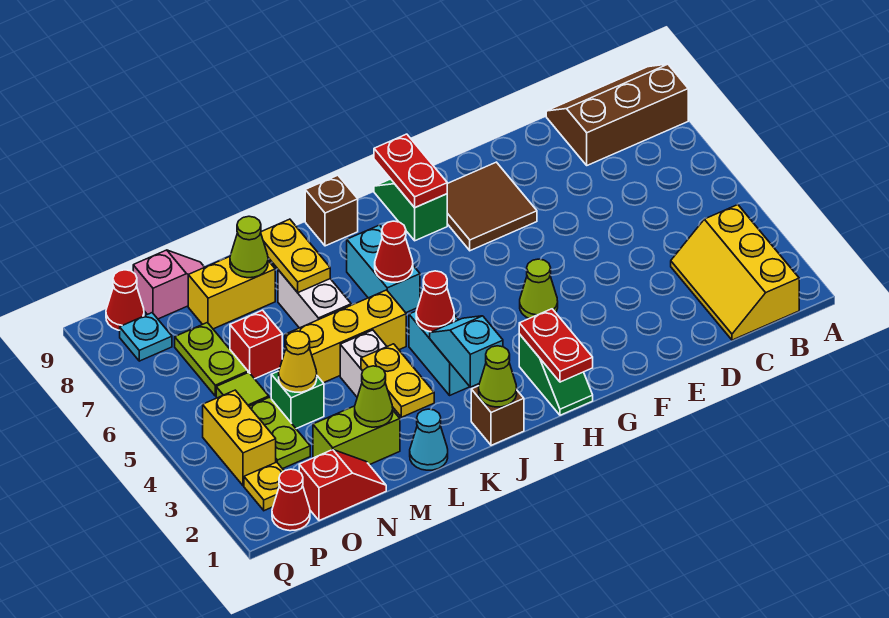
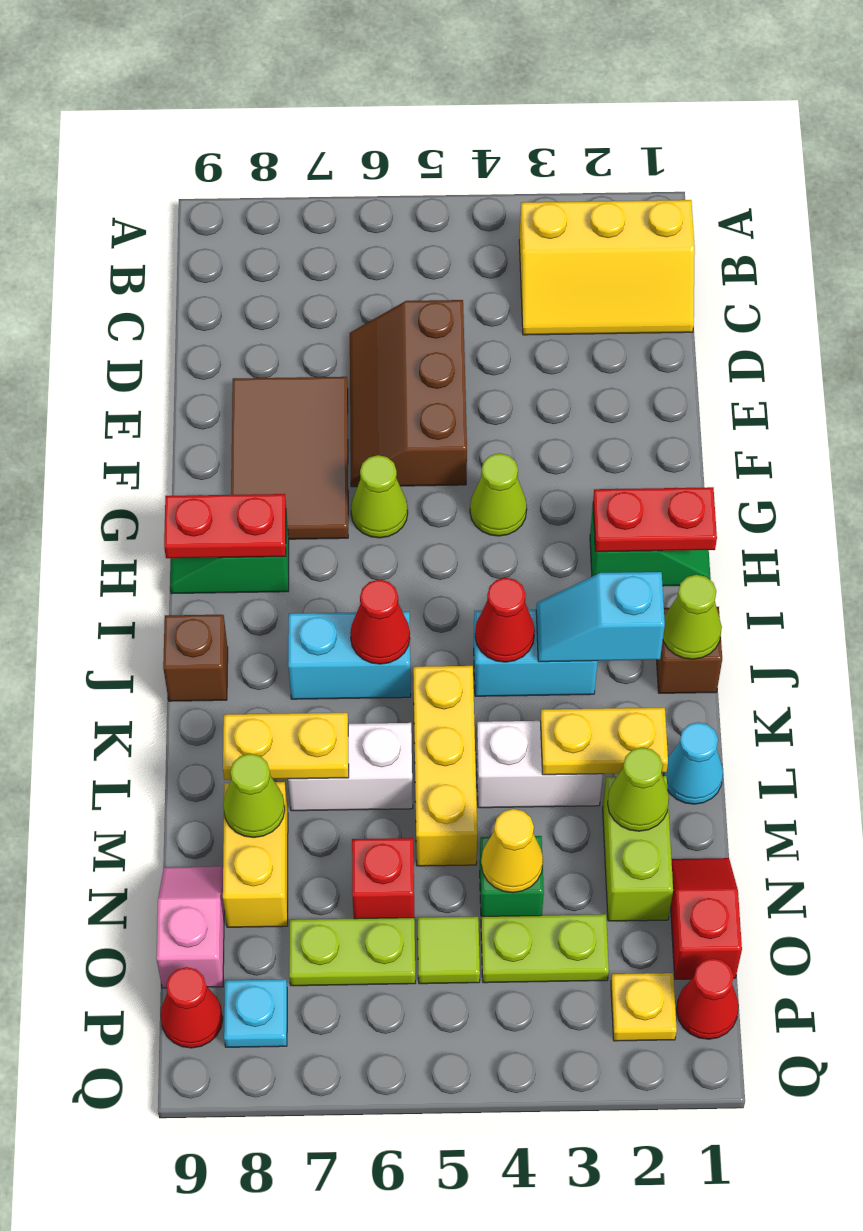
brown slope A8:C9 level 1 top 8 -> brown slope D5:F6 level 1 top 5
brown tile F7:G8 level 1 -> brown tile E7:G8 level 1
none -> lime cone G6 level 1
yellow brick P3:P4 level 1 -> none

